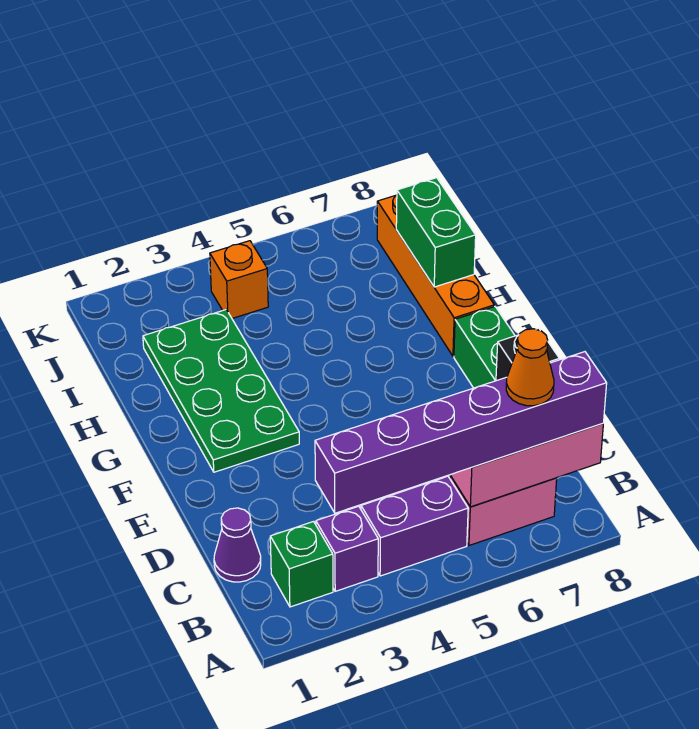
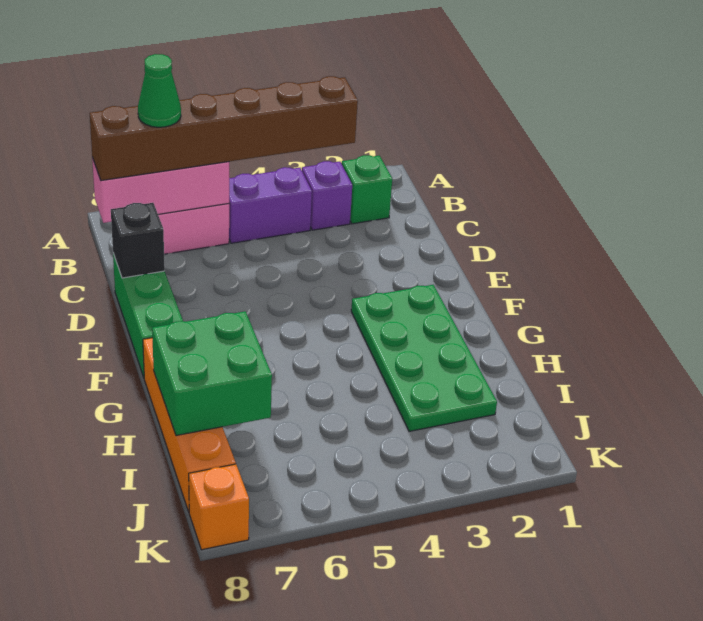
purple brick B3:B8 level 3 -> brown brick B3:B8 level 3
orange cone B7 level 4 -> green cone B7 level 4
purple cone C1 level 1 -> none
green brick H8:I8 level 2 -> green brick H7:I8 level 2
orange brick J4 level 1 -> orange brick K8 level 1

